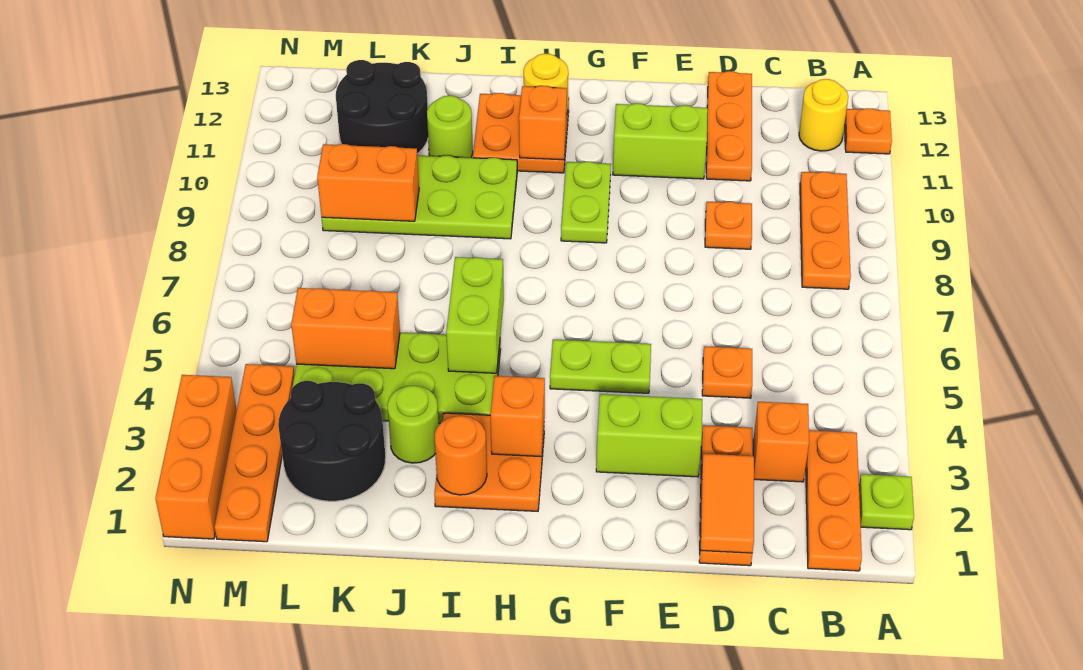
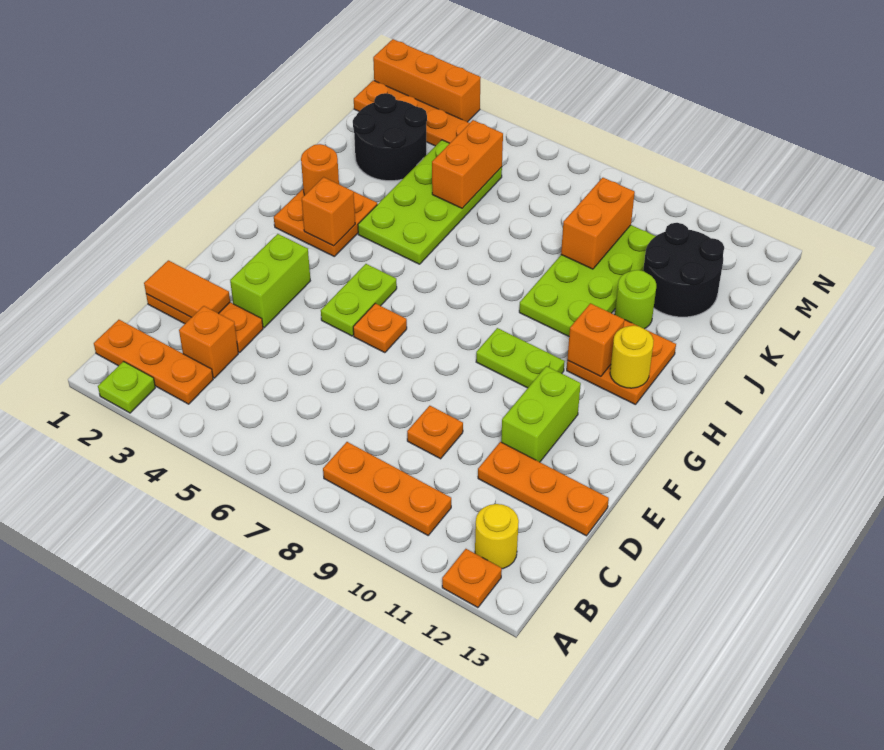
orange plate D5 level 1 -> orange plate F6 level 1
lime brick I5:I6 level 2 -> none
lime round brick J3 level 1 -> none

